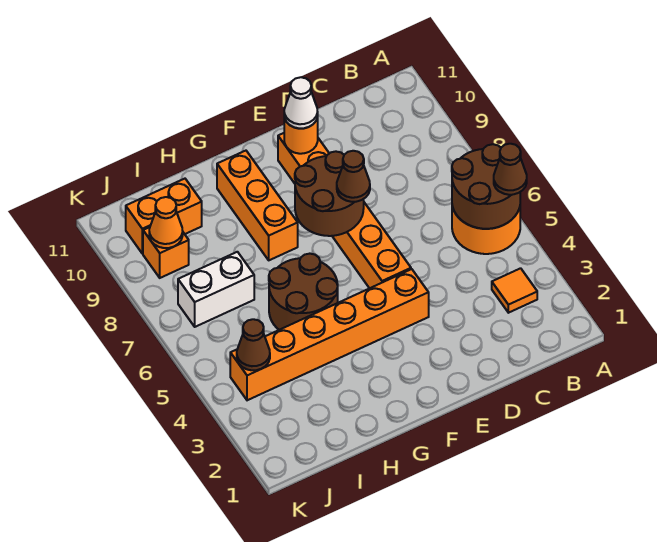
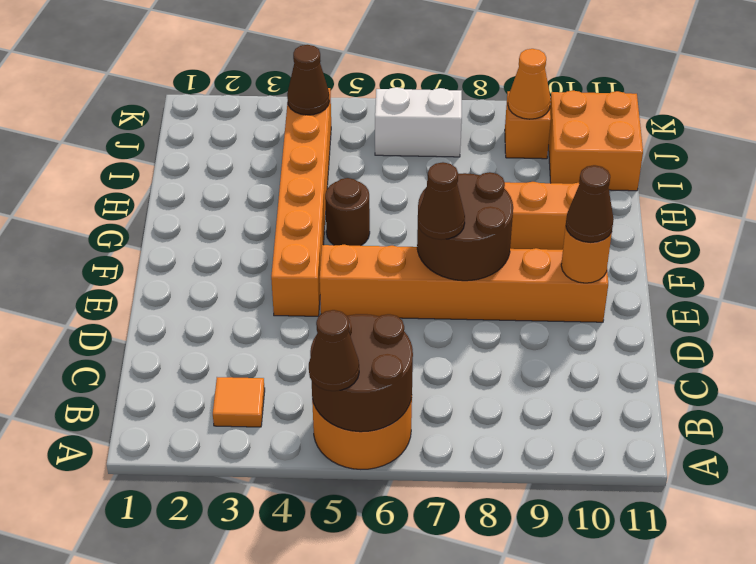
white cone E10 level 3 -> brown cone E10 level 3
brown round brick G5:H6 level 1 -> brown round brick G5 level 1
white brick I7:J7 level 1 -> white brick J6:J7 level 1
orange brick I10:J10 level 1 -> orange brick I10:J11 level 1

